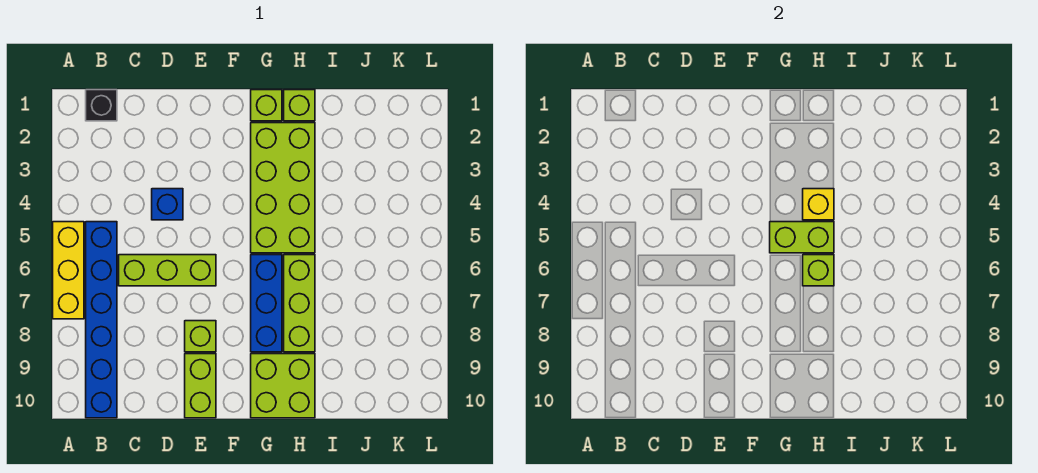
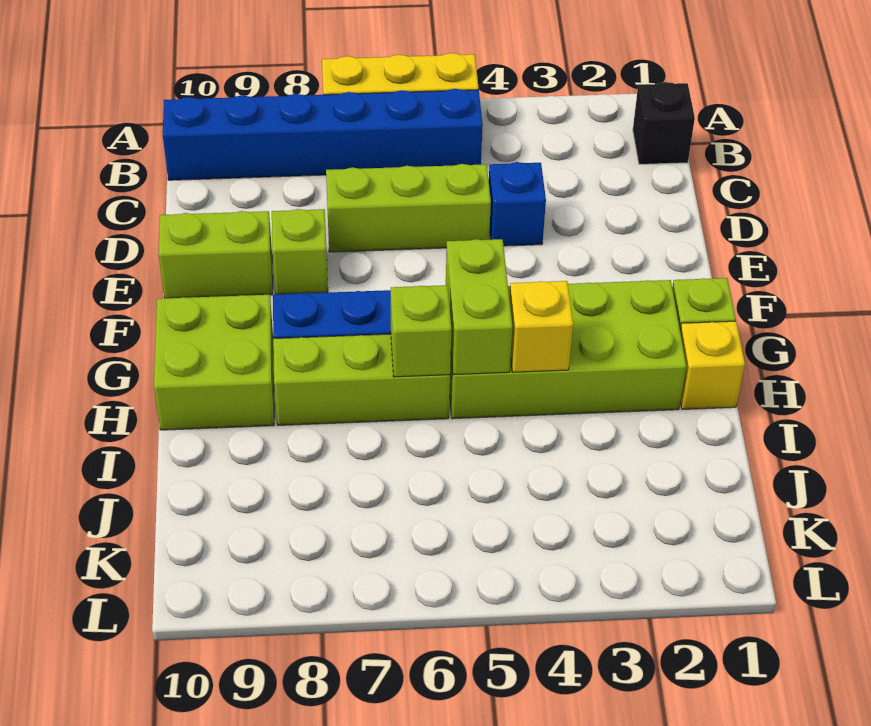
lime brick C6:E6 level 1 -> lime brick D5:D7 level 1
lime brick H1 level 1 -> yellow brick H1 level 1

